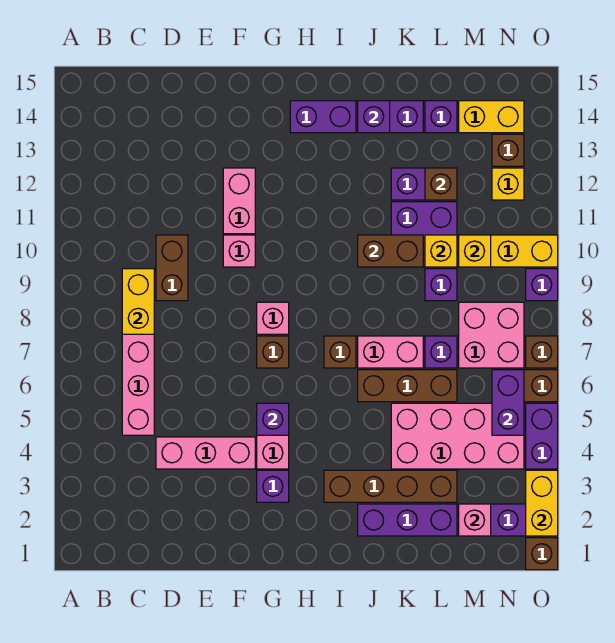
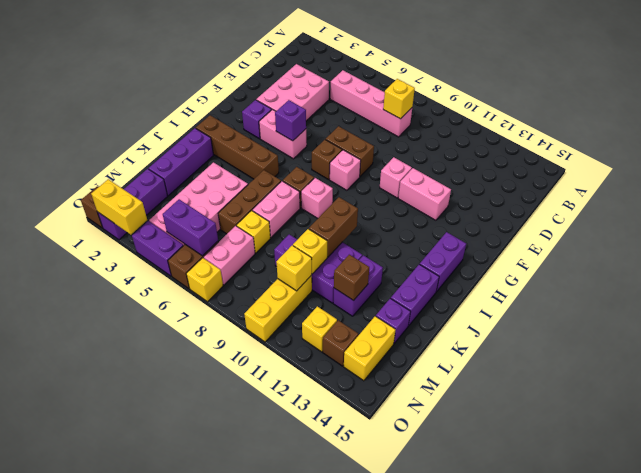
yellow brick C8:C9 level 2 -> yellow brick C8 level 2
pink brick D4:F4 level 1 -> pink brick D3:F4 level 1
brown brick D9:D10 level 1 -> brown brick F7:F8 level 1
brown brick I3:L3 level 1 -> brown brick I2:I5 level 1
purple brick J14 level 2 -> none
purple brick L7 level 1 -> yellow brick L7 level 1
pink brick M2 level 2 -> pink brick I8 level 1
pink brick M7:N8 level 1 -> pink brick M7:N7 level 1
brown brick O7 level 1 -> yellow brick O7 level 1
purple brick O9 level 1 -> none

